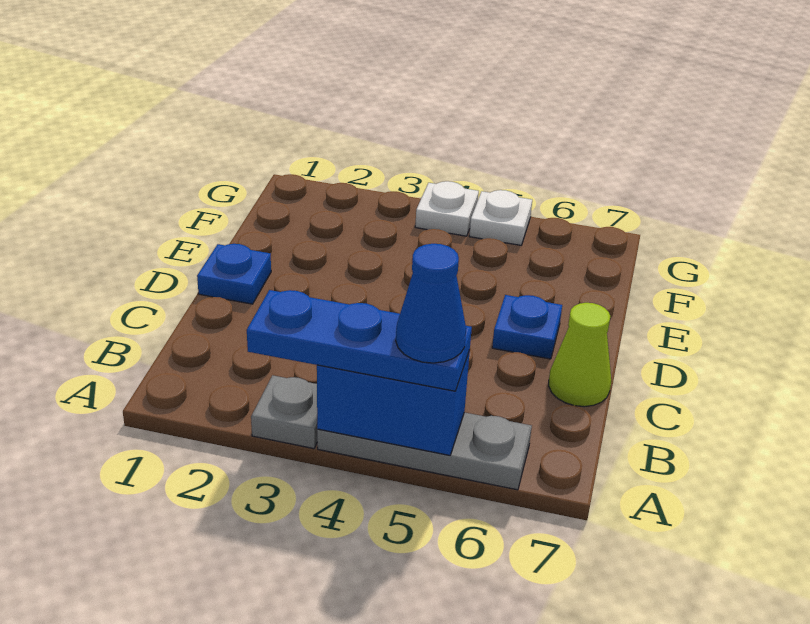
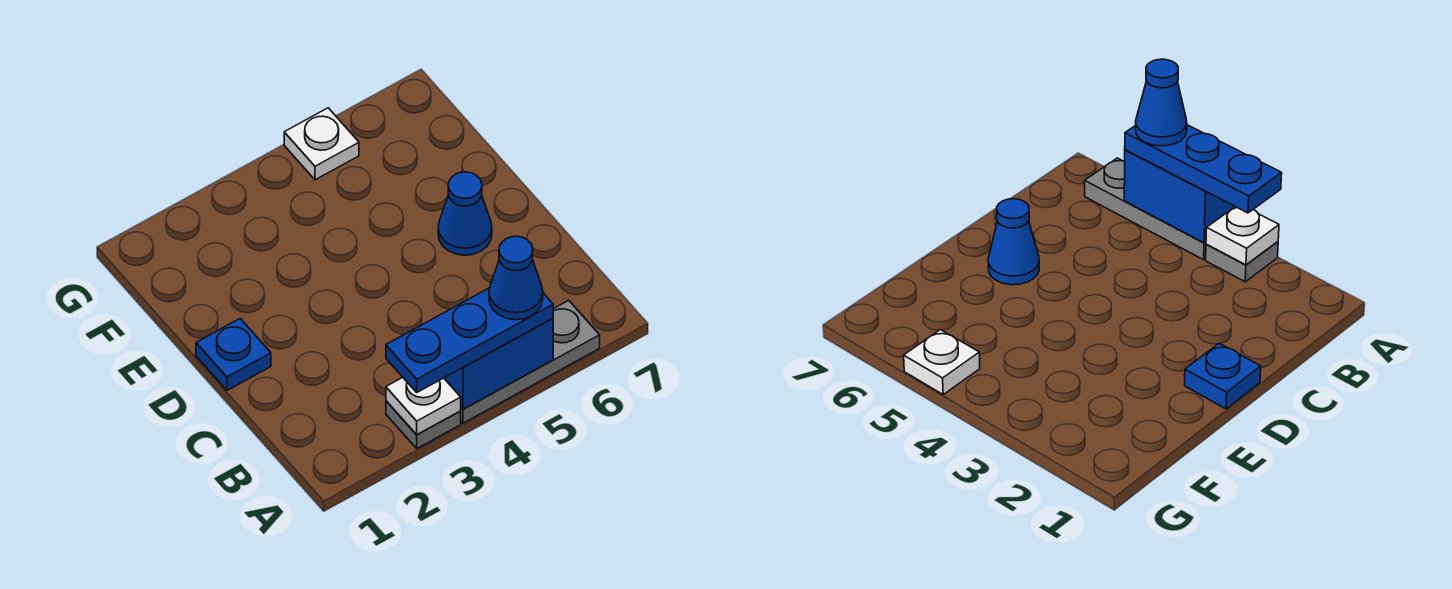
lime cone C7 level 1 -> none
blue plate D6 level 1 -> blue cone D6 level 1
white plate G4 level 1 -> white plate A3 level 2

